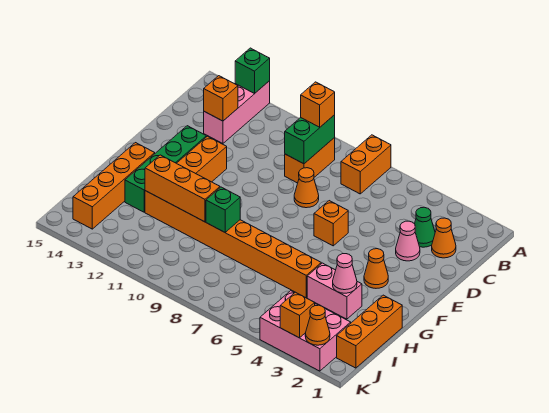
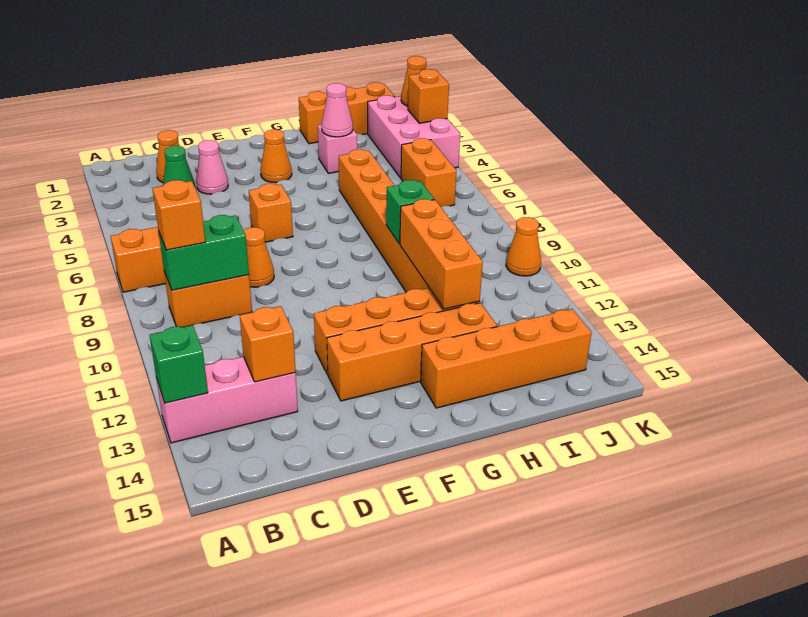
green brick E13:H13 level 1 -> orange brick E13:H13 level 1
pink brick H3:H4 level 1 -> pink brick H3 level 1
none -> orange brick J5:J6 level 1
none -> orange cone K10 level 1

